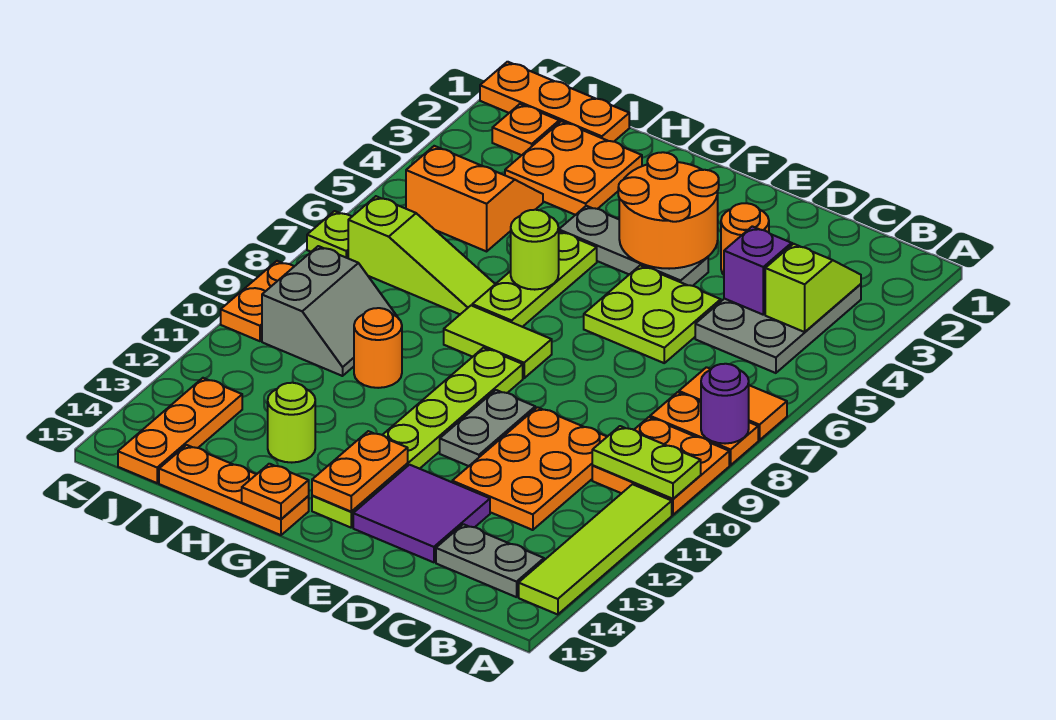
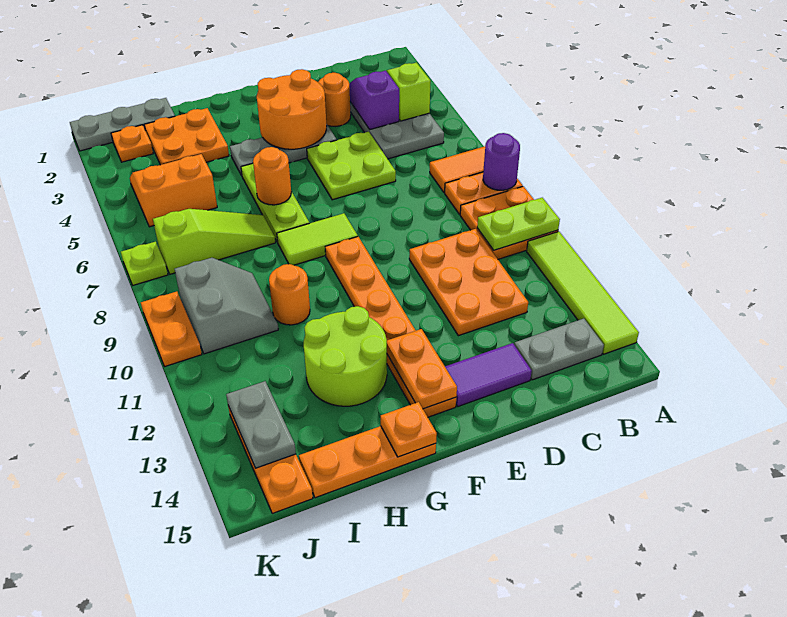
purple tile D13:E14 level 1 -> purple tile D14:E14 level 1
grey plate E10:E11 level 1 -> grey plate J13:J14 level 2
lime plate F9:F14 level 1 -> orange plate F9:F14 level 1
lime round brick G6 level 2 -> orange round brick G6 level 2
lime round brick H13 level 1 -> lime round brick G12:H13 level 1
orange plate I1:K1 level 1 -> grey plate I1:K1 level 1

